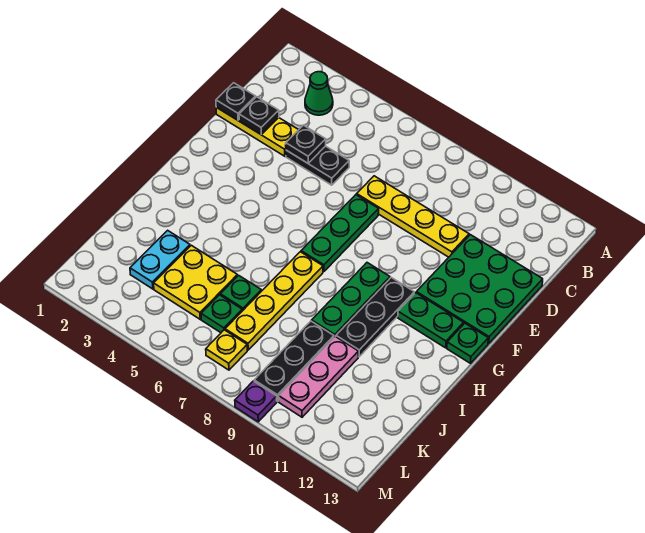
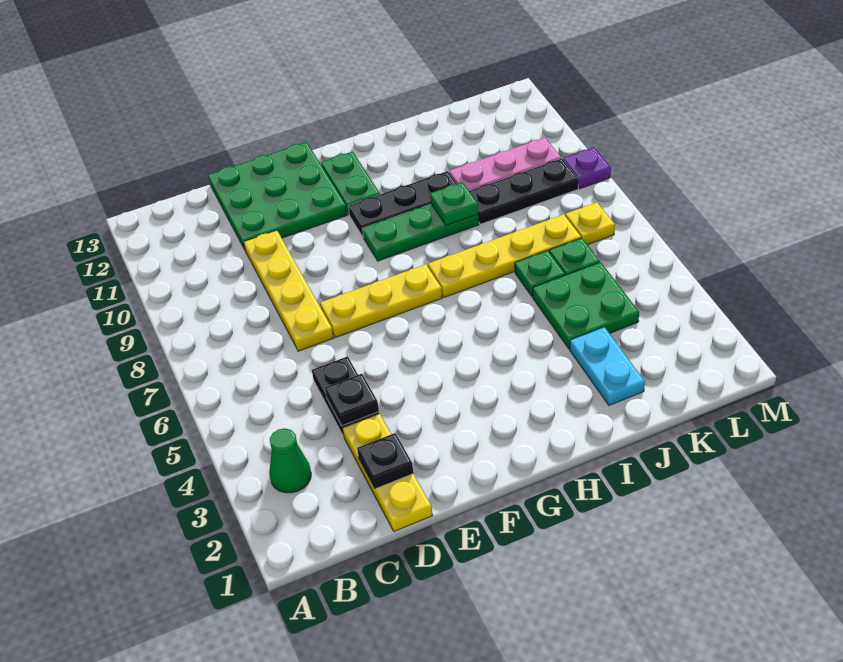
black plate D1 level 2 -> none
green plate E7:G7 level 1 -> yellow plate E7:G7 level 1
green plate G13 level 1 -> green plate I9 level 2
cyan plate J3:K3 level 1 -> cyan plate J2:J3 level 1
yellow plate J4:K5 level 1 -> green plate J4:K5 level 1

